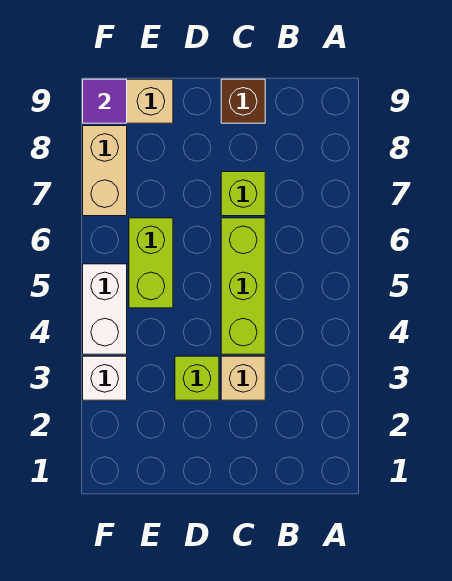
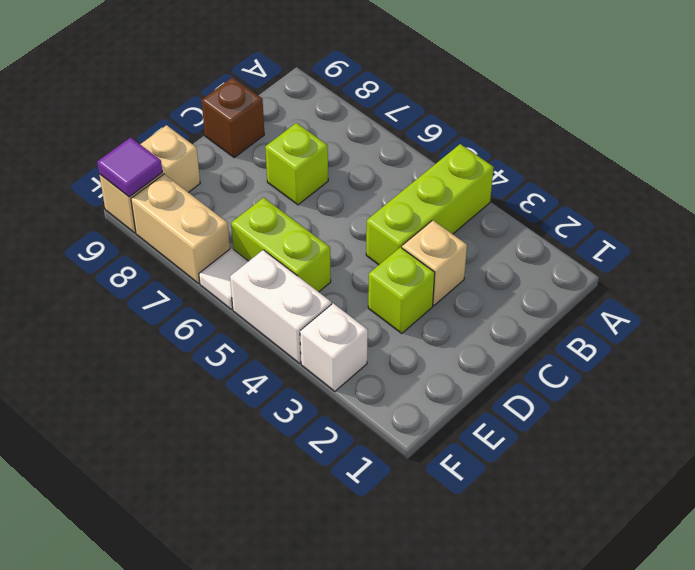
lime brick C4:C6 level 1 -> lime brick A4:C4 level 1
none -> white tile F6 level 1

